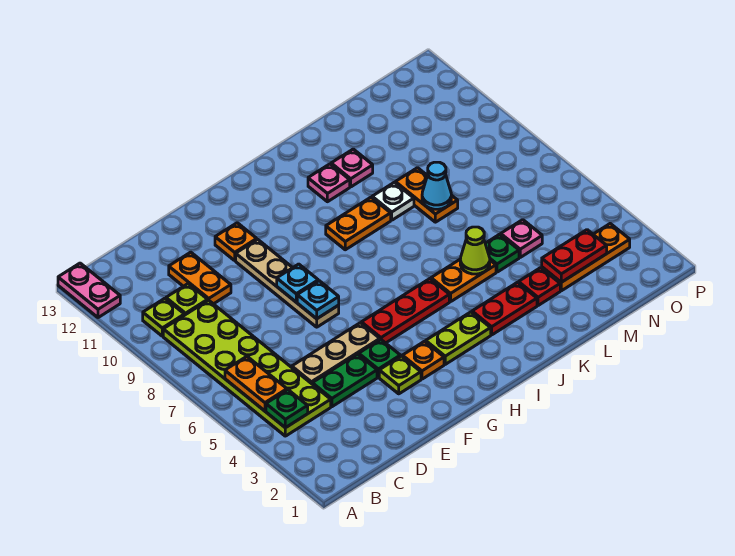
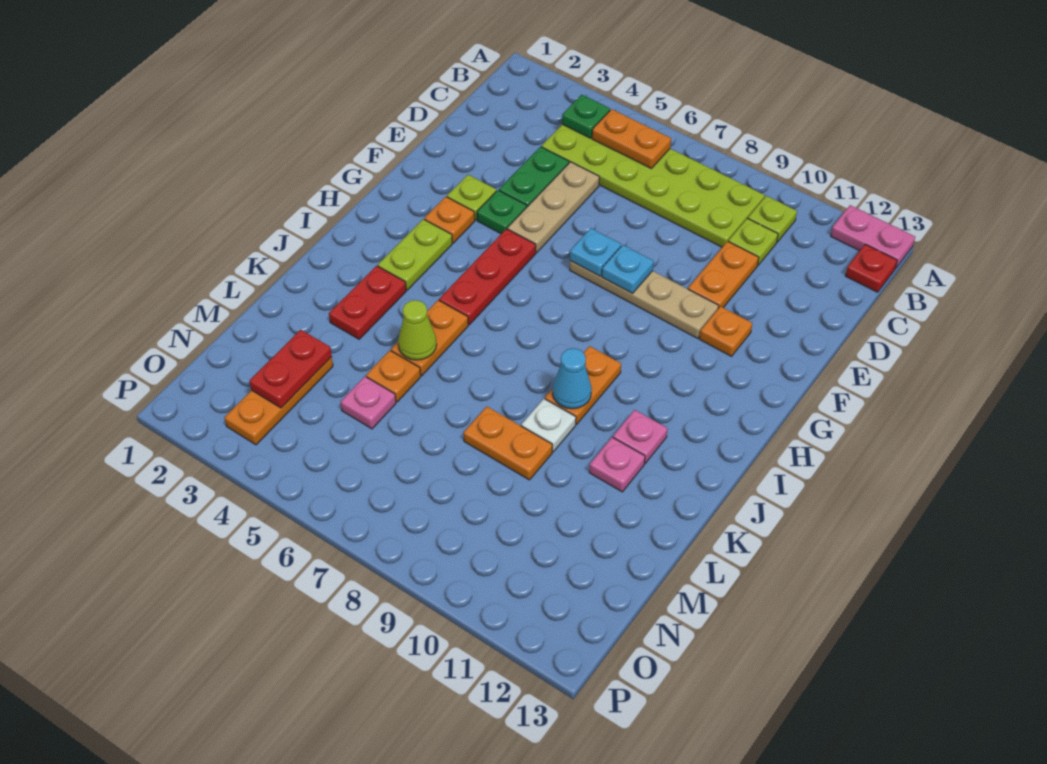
orange plate D10:D11 level 1 -> orange plate D10:E10 level 1
red plate L3 level 1 -> red plate B13 level 1
green plate L5 level 1 -> orange plate L5 level 1
cyan cone L8 level 2 -> cyan cone J9 level 2

